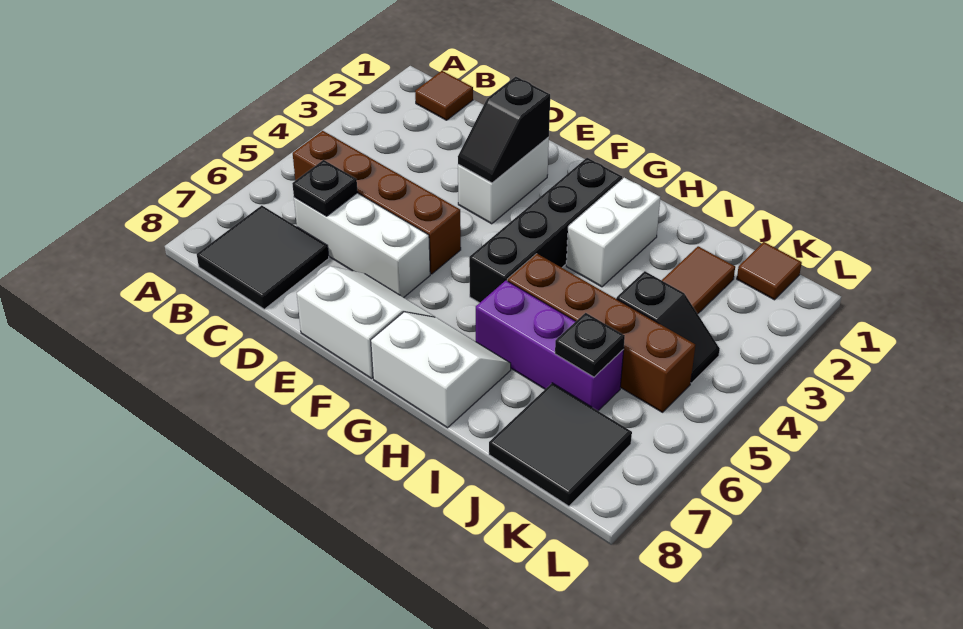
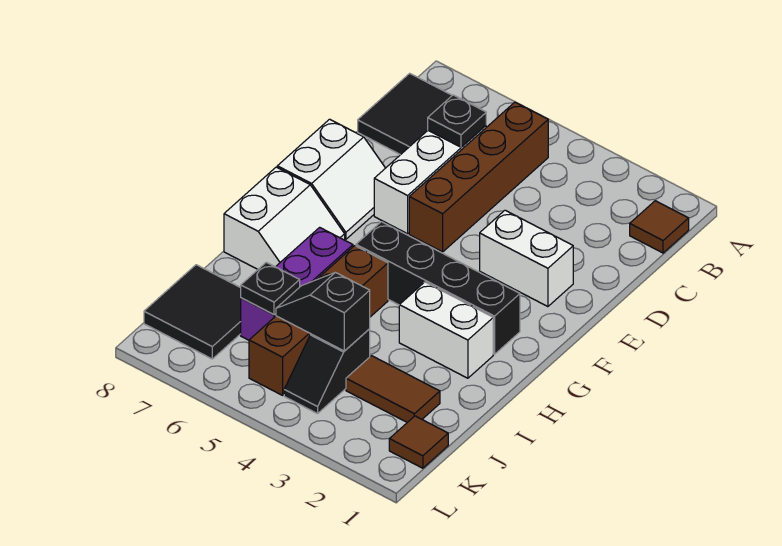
black slope E2:E3 level 2 top 2 -> black slope J4:J5 level 2 top 4

